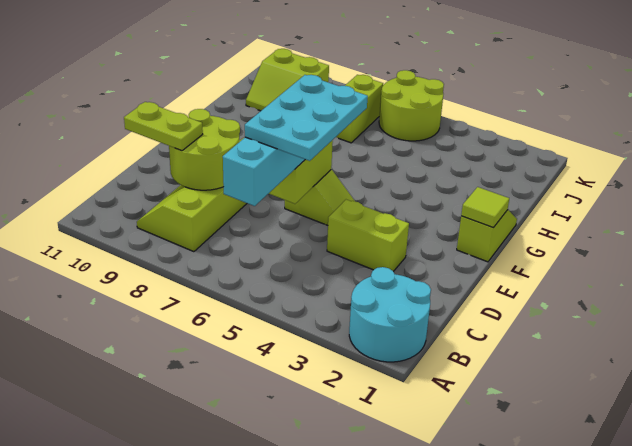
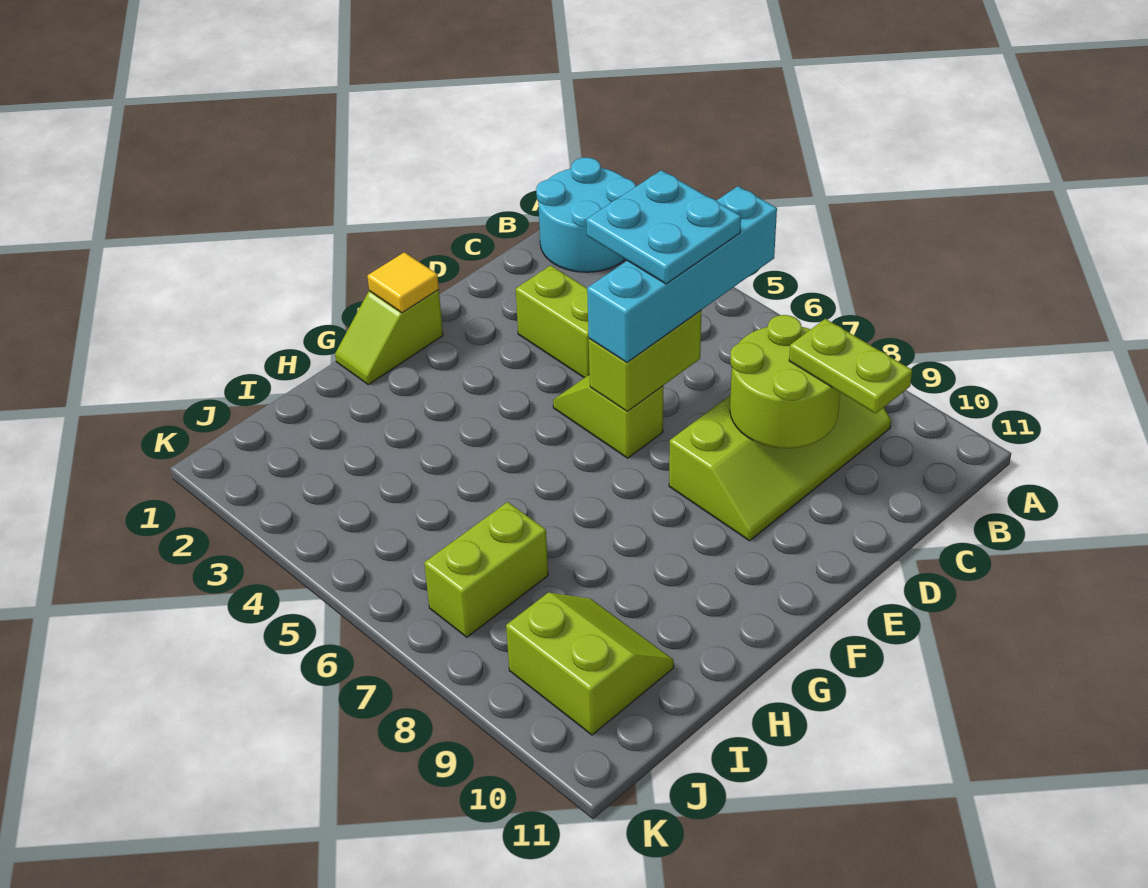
cyan plate C5:E6 level 4 -> cyan plate C5:D6 level 4
lime tile F1 level 2 -> yellow tile F1 level 2
lime round brick J5:K6 level 1 -> none

